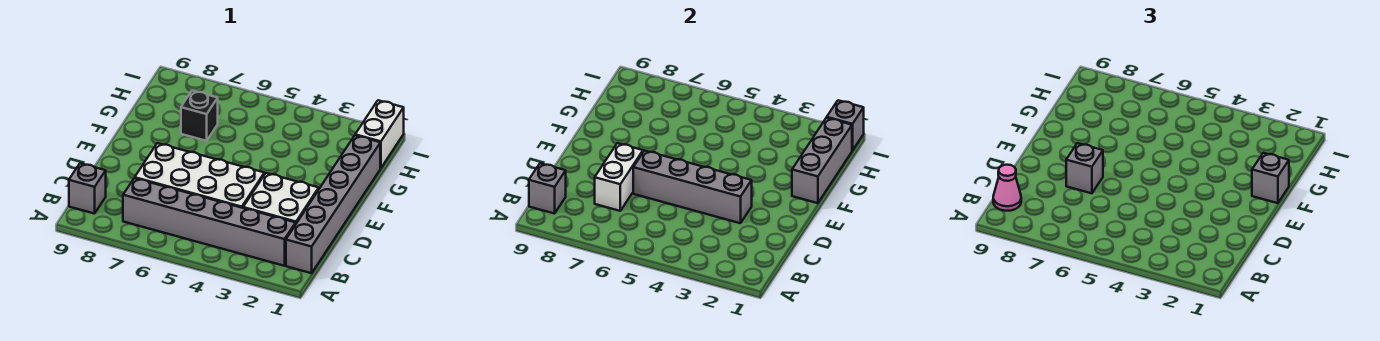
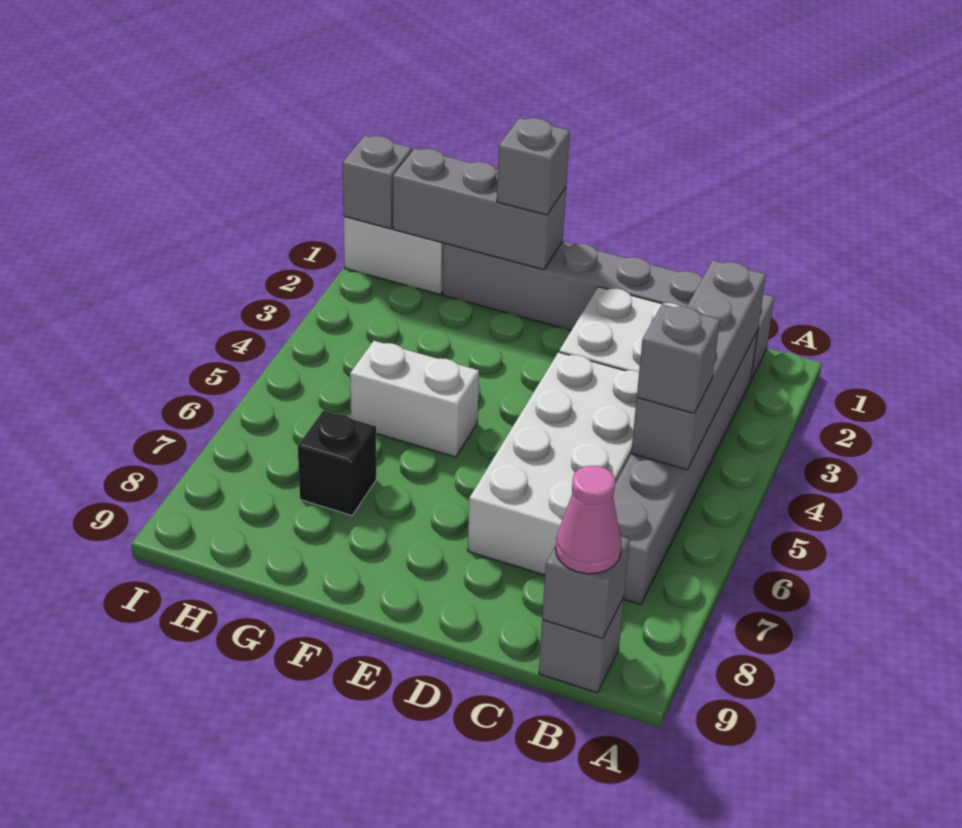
white brick C7:D7 level 2 -> white brick F5:G5 level 1
grey brick D3:D6 level 2 -> grey brick B2:B5 level 2
grey brick D7 level 3 -> grey brick B5 level 3

